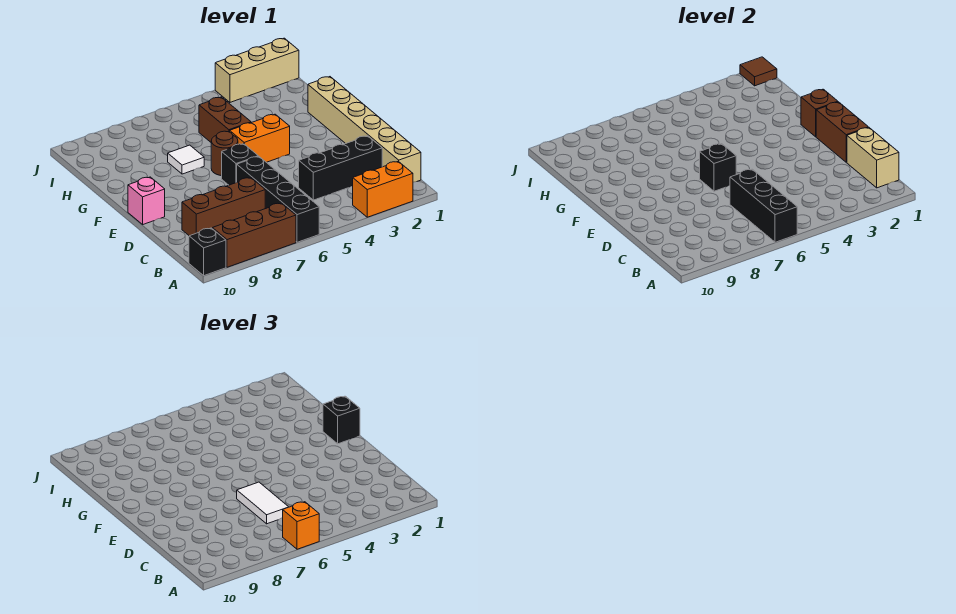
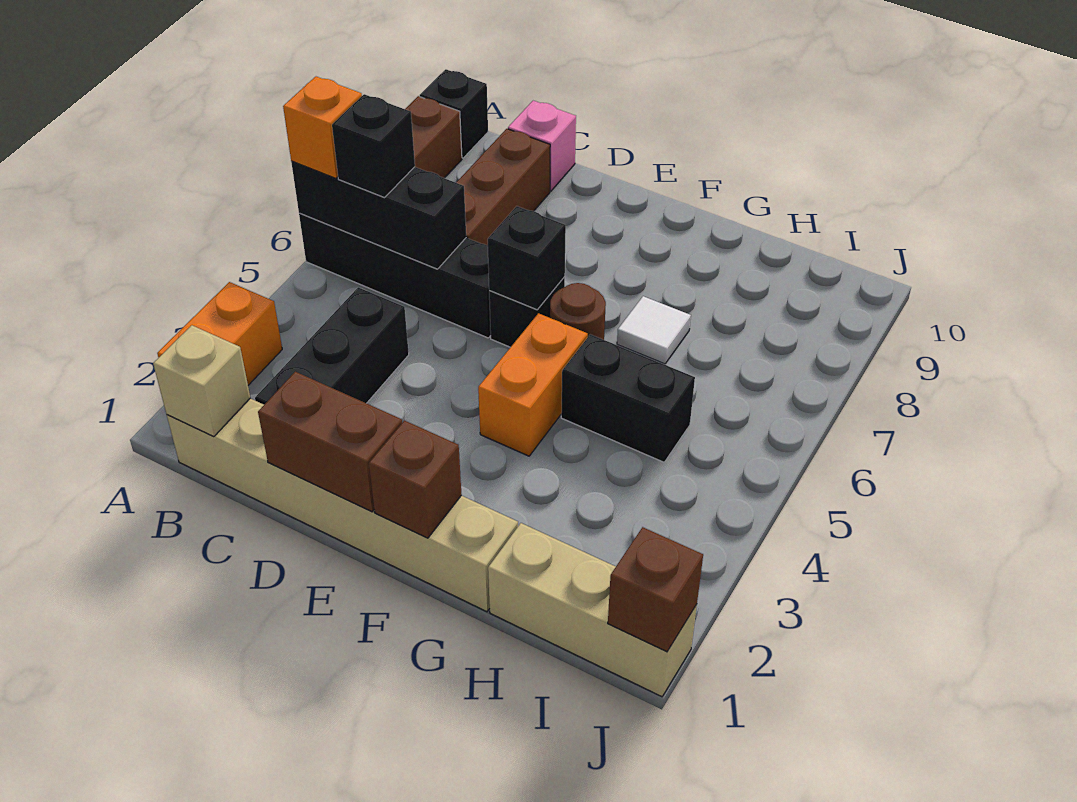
tan brick B1:C1 level 2 -> tan brick B1 level 2
white tile C6:D6 level 3 -> none
pink brick E10 level 1 -> pink brick C10 level 1
black brick F1 level 3 -> black brick B6 level 3
brown brick G5:H5 level 1 -> black brick G5:H5 level 1
tan brick J1:J3 level 1 -> tan brick H1:J1 level 1
brown tile J1 level 2 -> brown brick J1 level 2

